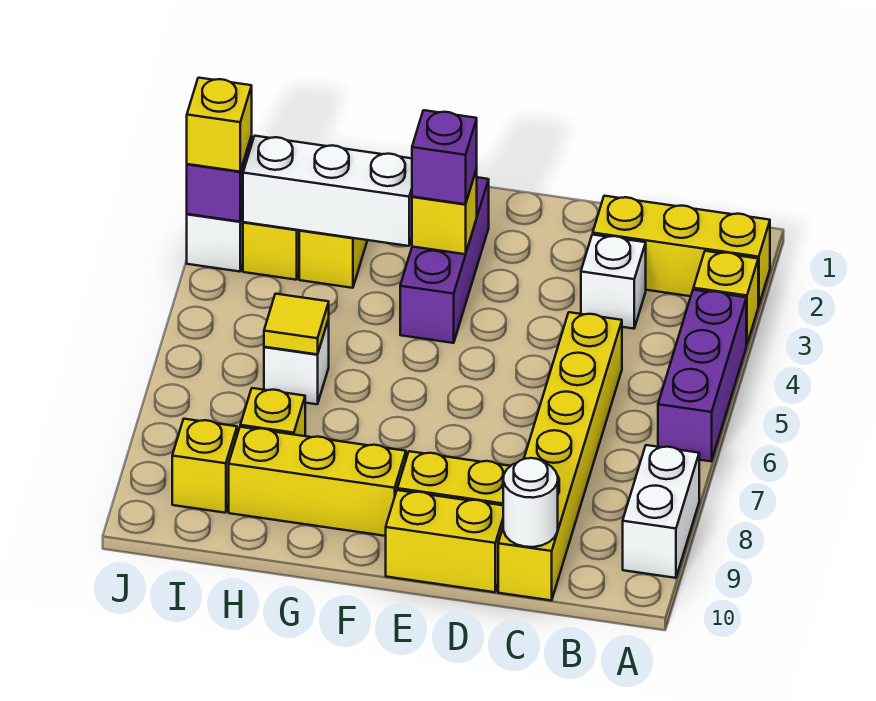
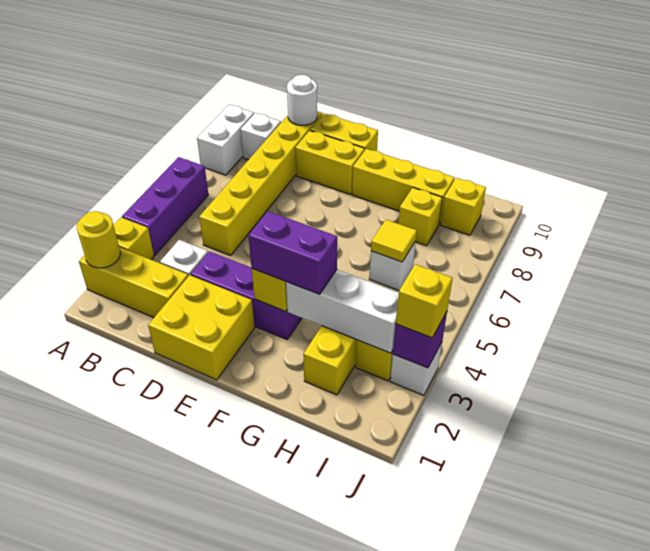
none -> yellow round brick A2 level 2
none -> white brick B9 level 1
none -> yellow brick D1:E2 level 1
purple brick F2:F4 level 1 -> purple brick D3:F3 level 1
purple brick F3 level 3 -> purple brick F3:G3 level 3

